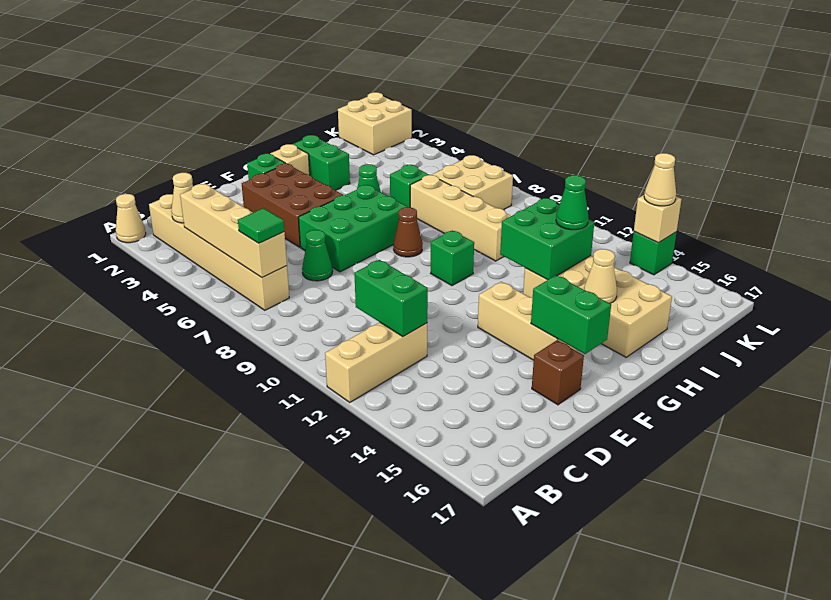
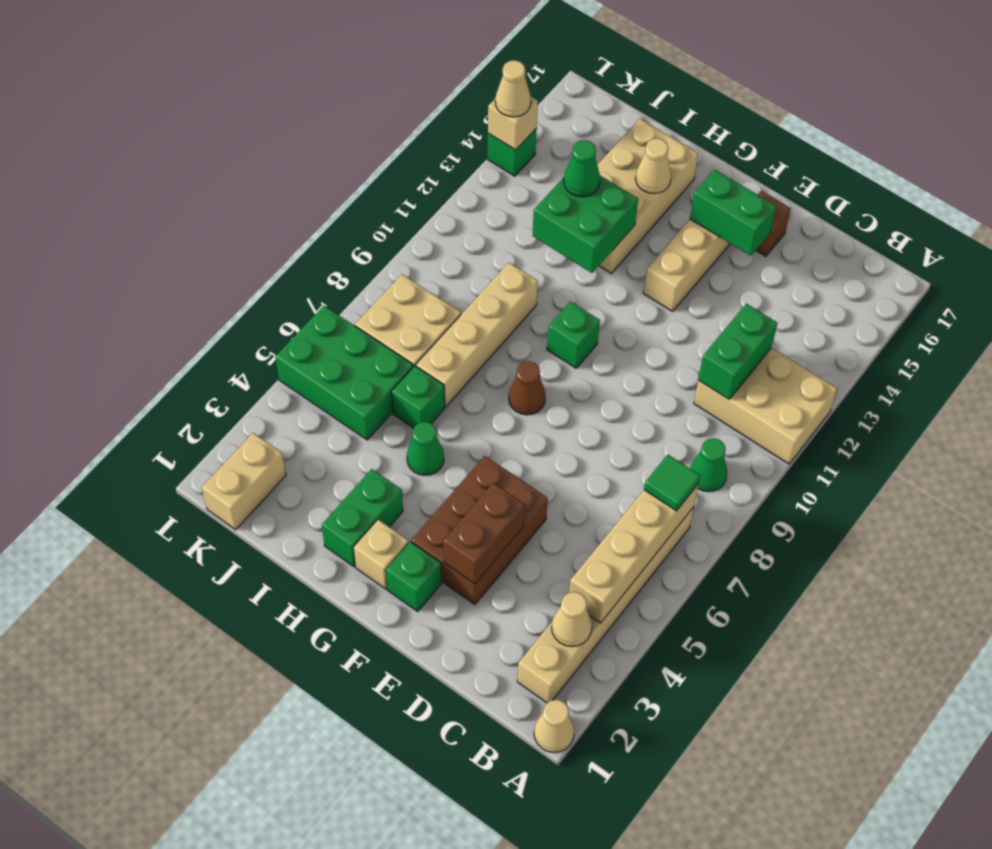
tan brick A12:C12 level 1 -> tan brick A11:C12 level 1
green cone D7 level 1 -> green cone B9 level 1
none -> brown brick E3:E4 level 2
green brick E6:G7 level 1 -> green brick J5:L6 level 1
green brick F15:F16 level 2 -> green brick E15:F15 level 2
tan brick K1:L2 level 1 -> tan brick K1:K2 level 1

